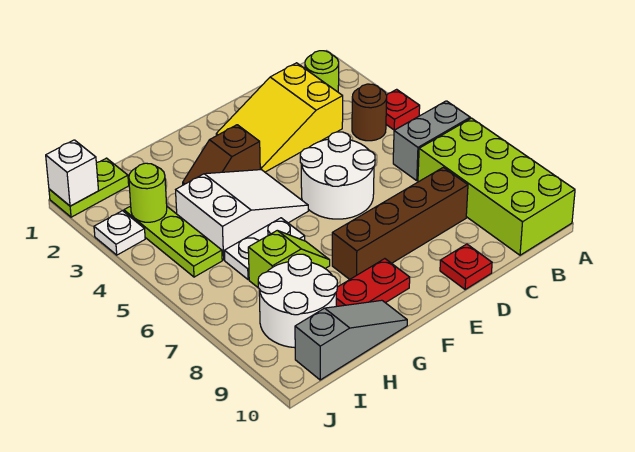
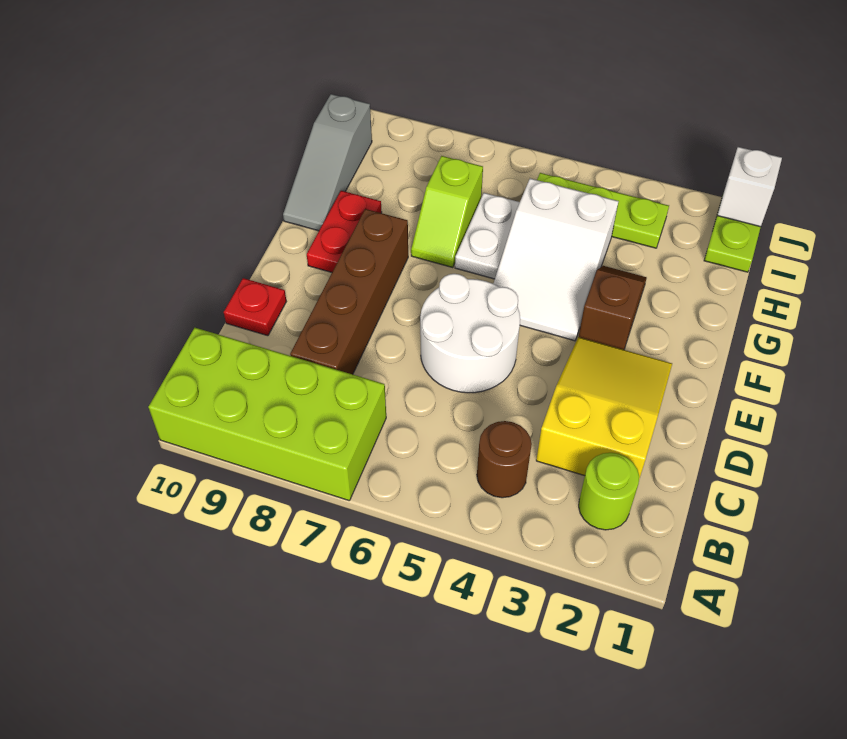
red plate A4 level 1 -> none
grey brick A6:B6 level 1 -> none
white round brick H8:I9 level 1 -> none
lime round brick I3 level 2 -> none
white plate J3 level 1 -> none

